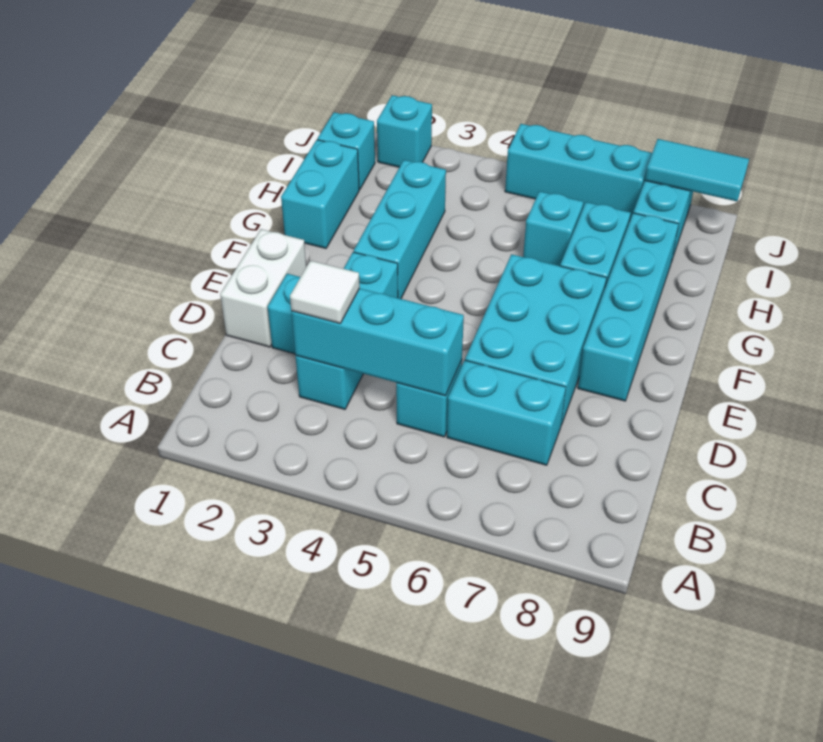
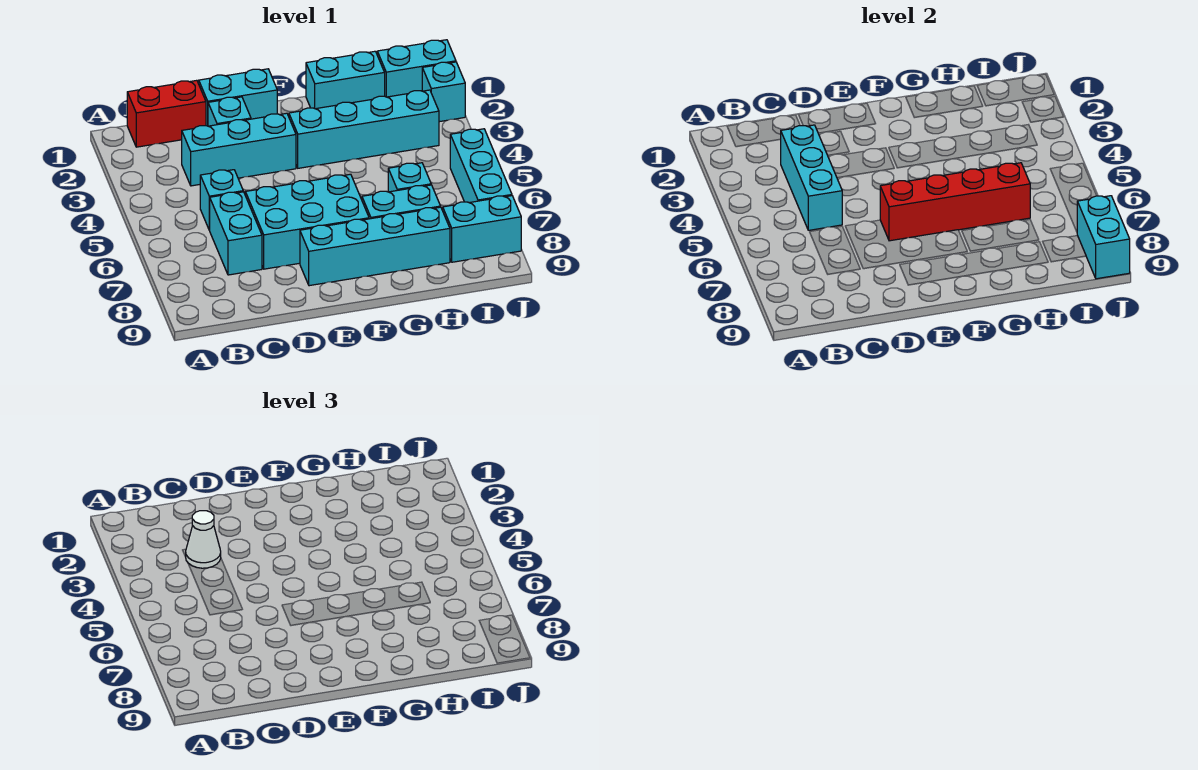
none -> red brick B1:C1 level 1
white tile C3 level 3 -> white cone C3 level 3
white brick D1:E1 level 1 -> cyan brick D1:E1 level 1
none -> red brick E6:H6 level 2
cyan brick F3:H3 level 1 -> cyan brick F3:I3 level 1
cyan brick I1 level 1 -> cyan brick I1:J1 level 1
cyan tile J8:J9 level 2 -> cyan brick J8:J9 level 2

